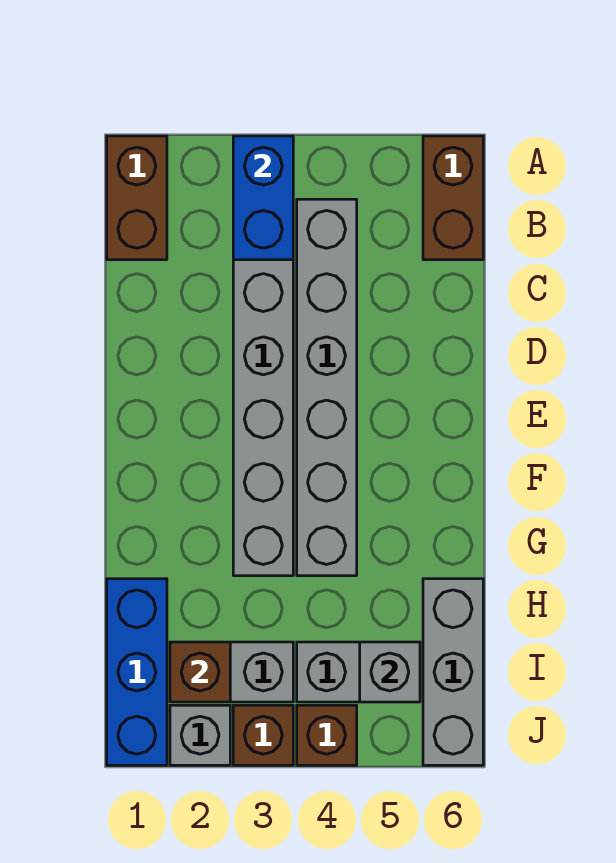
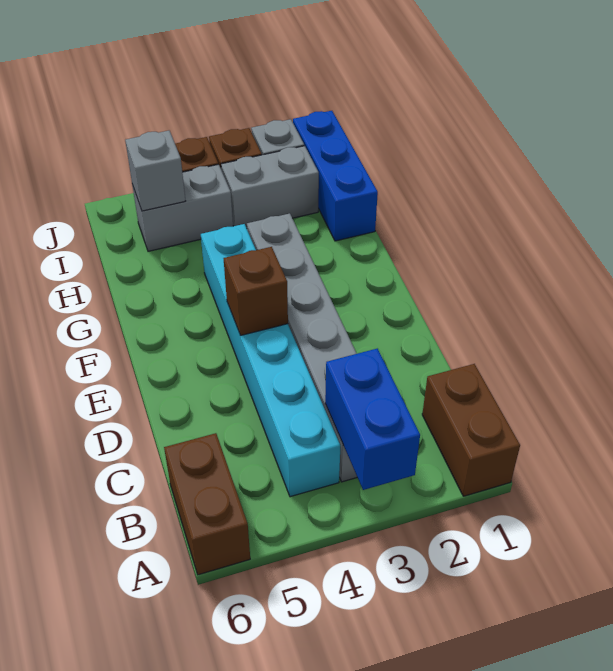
grey brick B4:G4 level 1 -> cyan brick B4:G4 level 1
grey brick H6:J6 level 1 -> none
brown brick I2 level 2 -> brown brick E4 level 2

